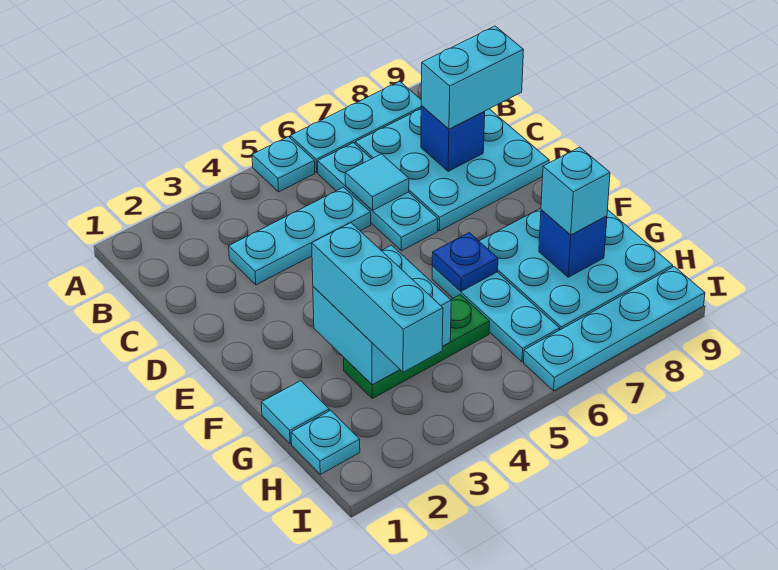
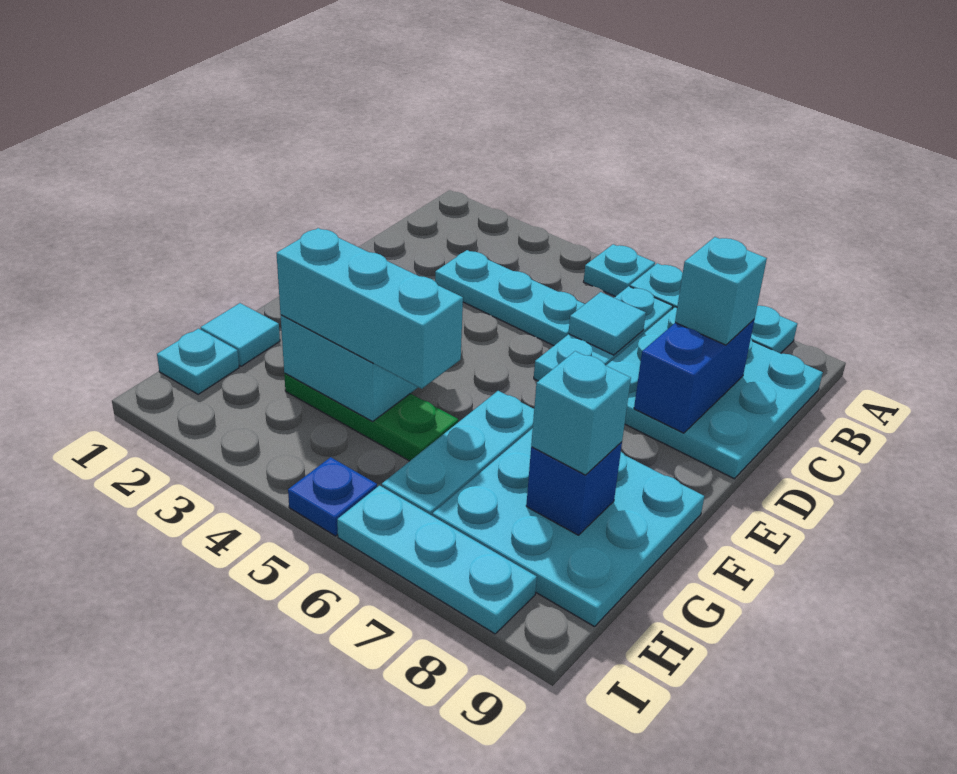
blue brick C8 level 2 -> blue brick C8:D8 level 2
cyan brick C8:C9 level 3 -> cyan brick C8 level 3
cyan brick F3:H3 level 3 -> cyan brick G3:G5 level 3
blue plate F6 level 2 -> blue plate I5 level 1
cyan plate I6:I9 level 1 -> cyan plate I6:I8 level 1

